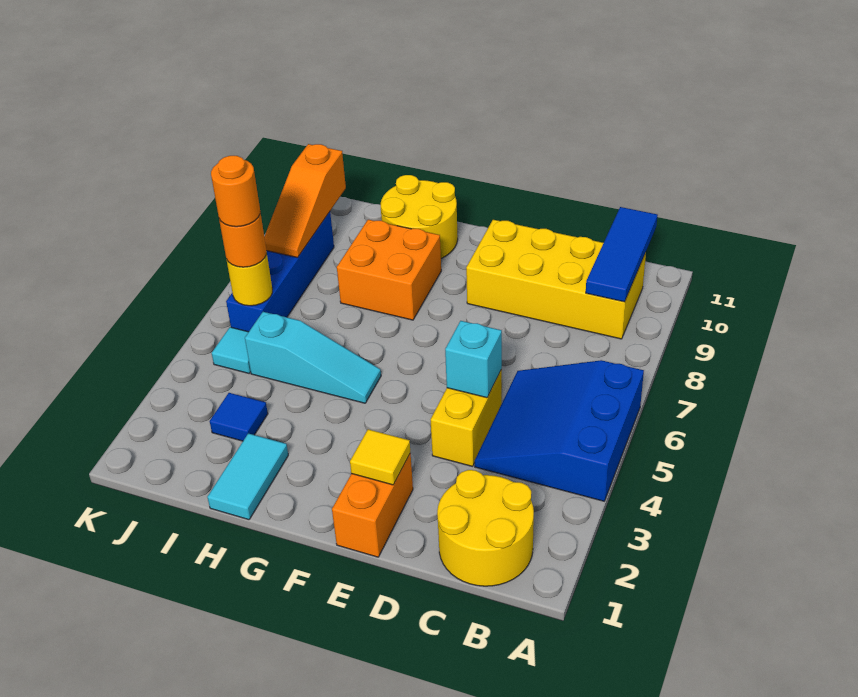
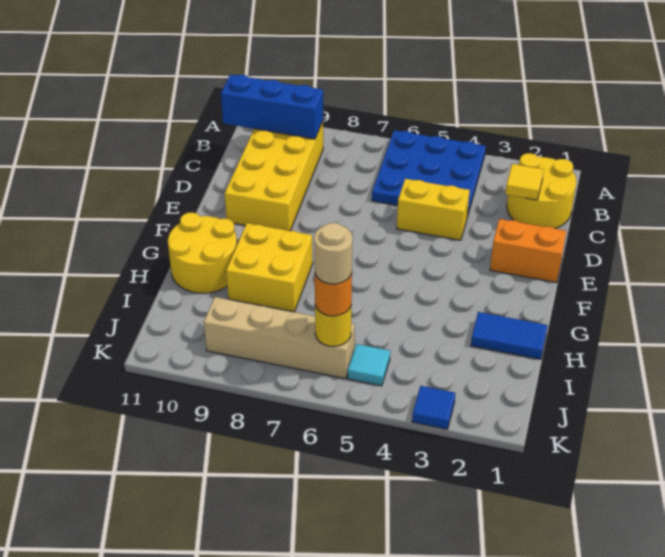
blue slope A4:C6 level 1 top A -> blue plate A4:C6 level 1
blue tile B9:B11 level 2 -> blue brick B9:B11 level 2
cyan brick D5 level 2 -> none
yellow tile E2 level 2 -> yellow tile C2 level 2
cyan slope G5:I5 level 1 top I -> none
orange brick G8:H9 level 1 -> yellow brick G8:H9 level 1
cyan tile H1:H2 level 1 -> blue tile H1:H2 level 1
blue tile I3 level 1 -> blue tile K3 level 1
blue brick J6:J9 level 1 -> tan brick J6:J9 level 1
orange round brick J6 level 4 -> tan round brick J6 level 4
orange slope J8:J10 level 2 top 10 -> none

